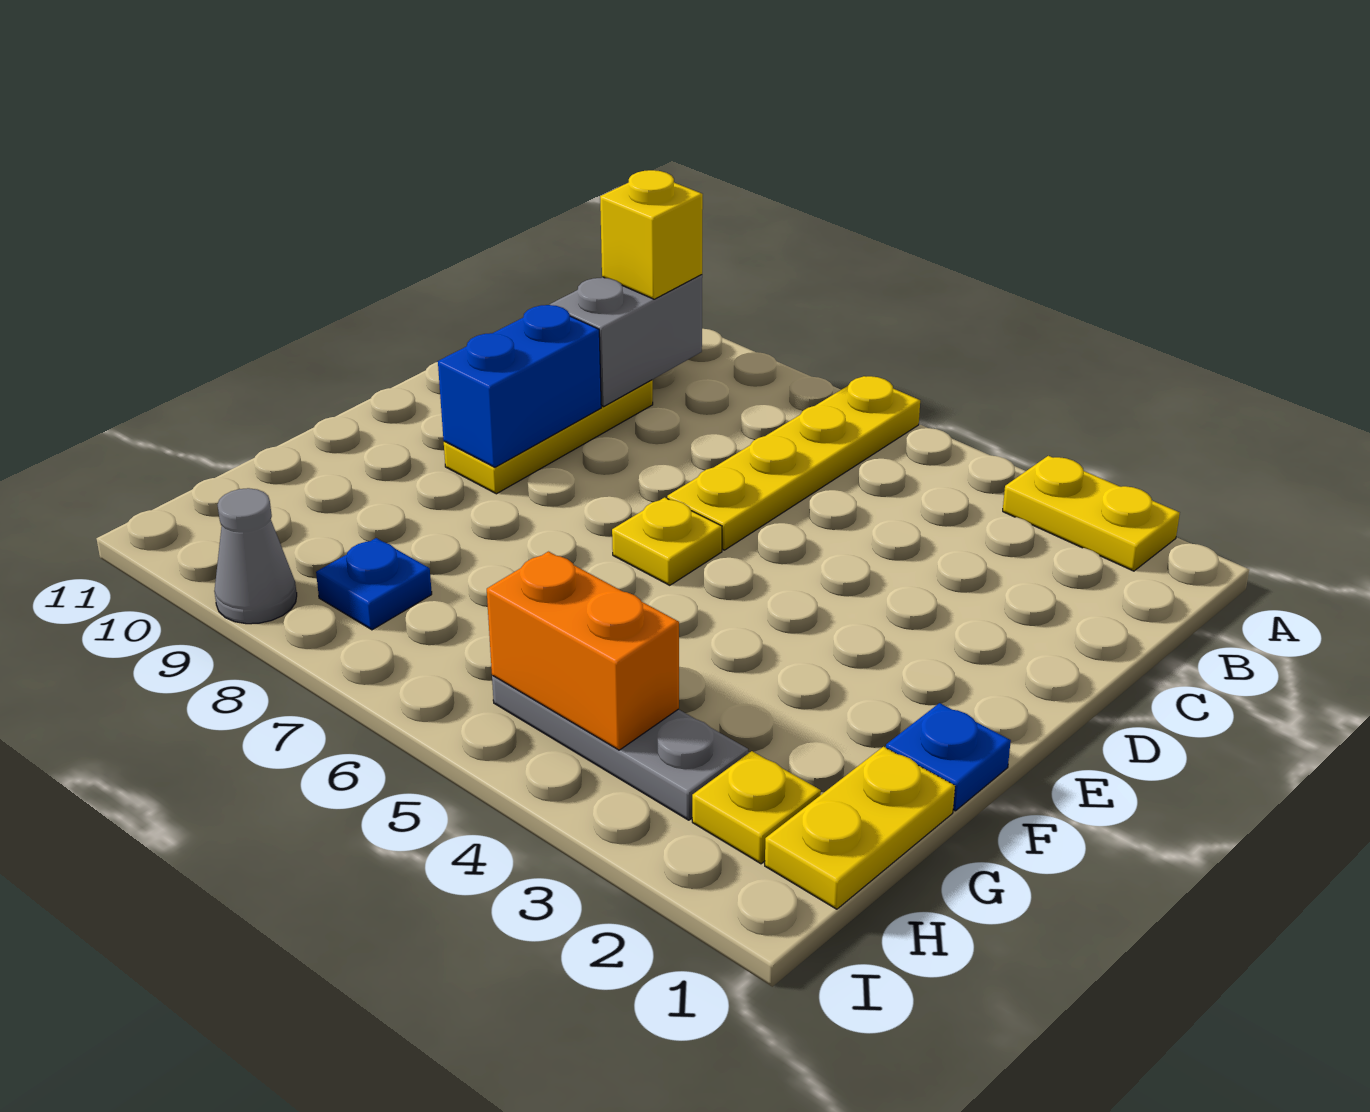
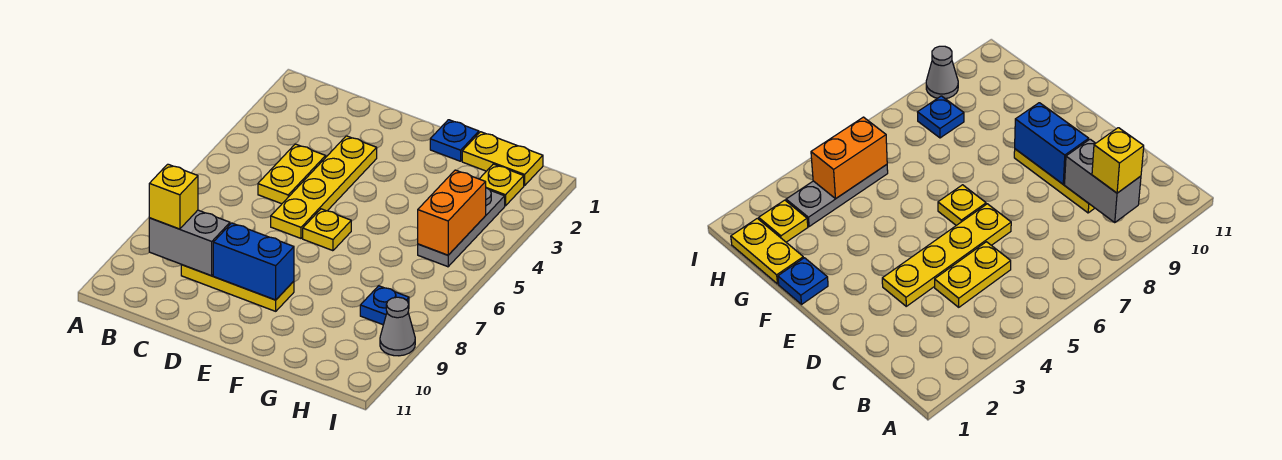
yellow plate A2:A3 level 1 -> yellow plate C4:C5 level 1
yellow plate A6:D6 level 1 -> yellow plate D3:D6 level 1

